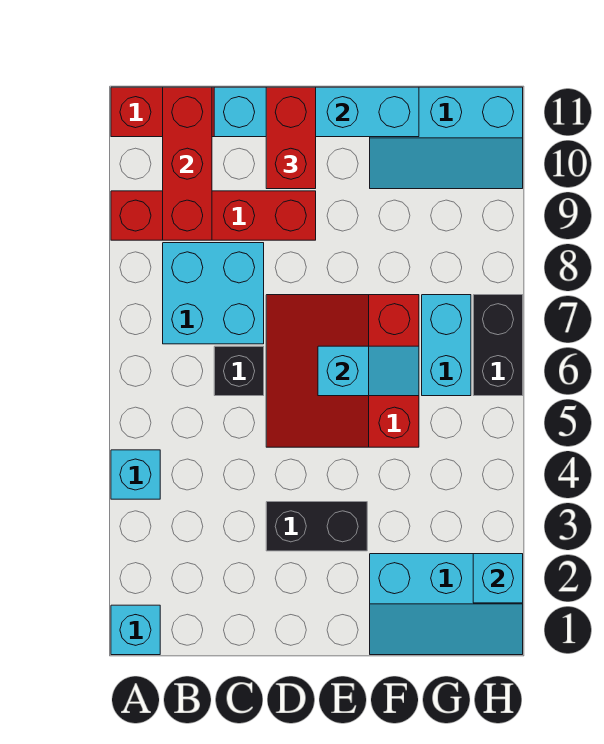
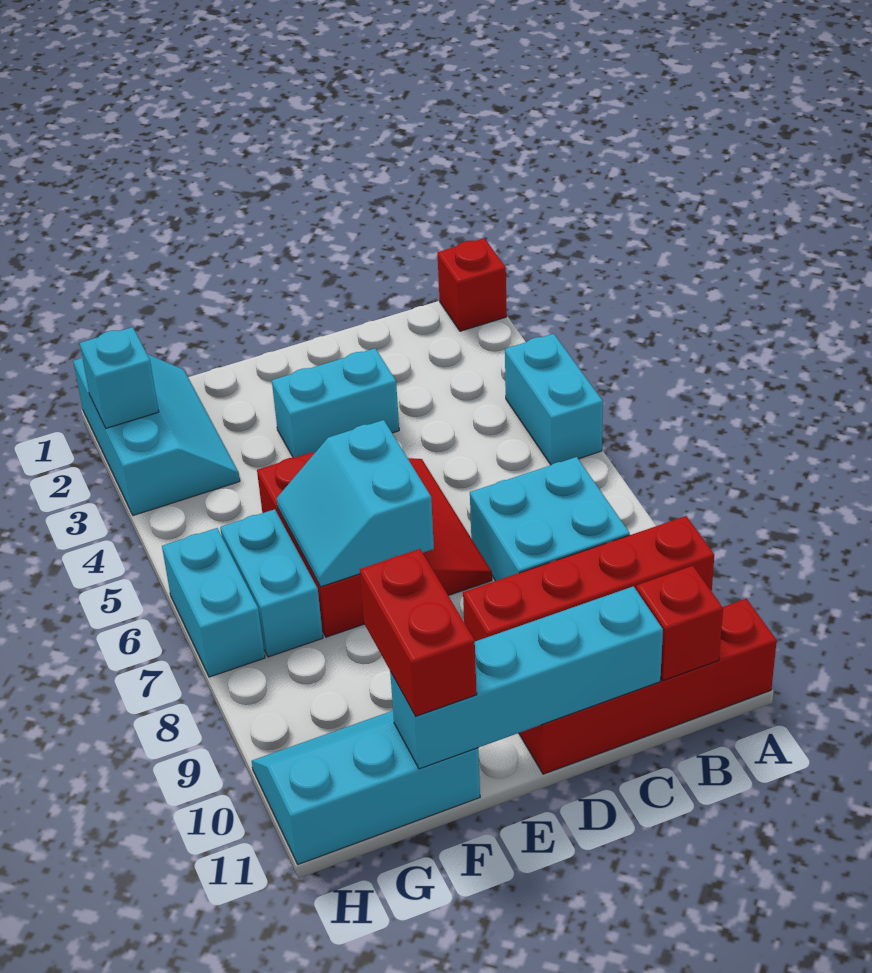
cyan brick A1 level 1 -> red brick A1 level 1
cyan brick A4 level 1 -> cyan brick A4:A5 level 1
red brick B9:B11 level 2 -> red brick B11 level 2
black brick C6 level 1 -> none
black brick D3:E3 level 1 -> cyan brick D3:E3 level 1
red brick D10:D11 level 3 -> red brick F10:F11 level 3
cyan slope E6:F6 level 2 top E -> cyan slope E6:F7 level 2 top E
cyan slope F1:H2 level 1 top 2 -> cyan slope G1:H3 level 1 top H
black brick H6:H7 level 1 -> cyan brick H6:H7 level 1

